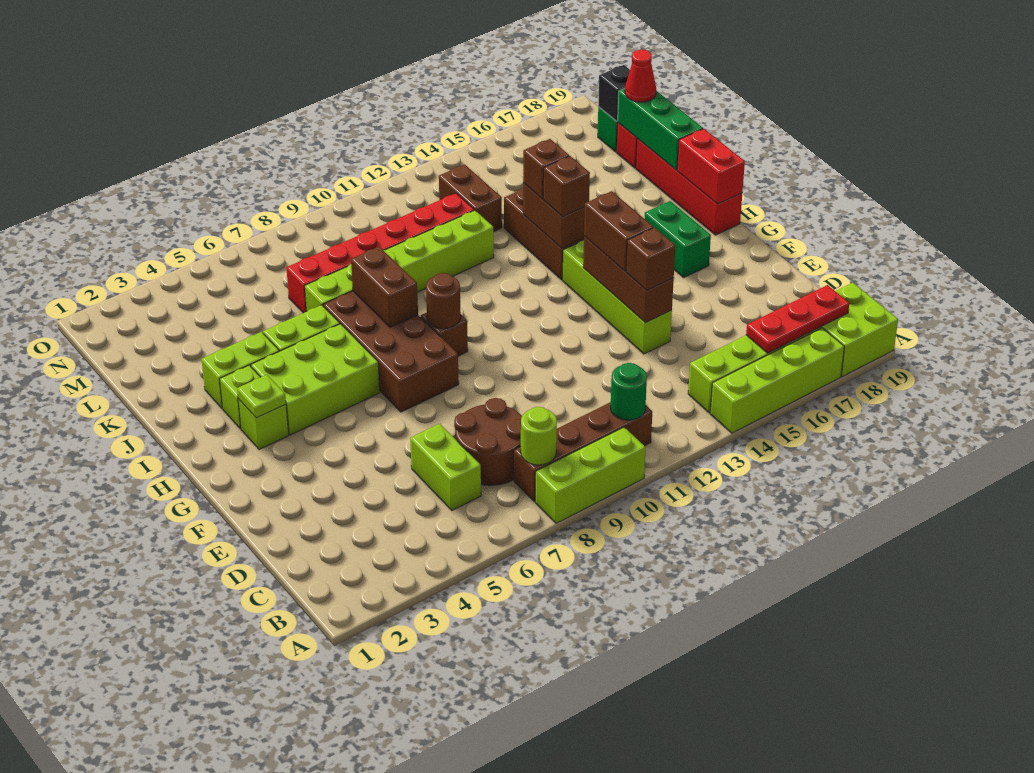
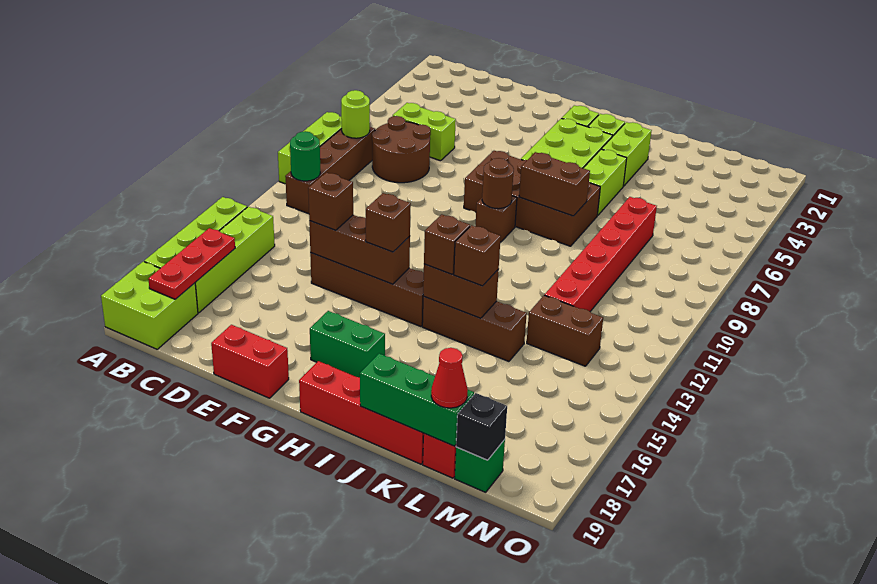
lime brick E14:H14 level 1 -> brown brick E14:H14 level 1
brown brick F14:G14 level 3 -> brown brick G14 level 3
lime plate H3 level 2 -> none
red brick H19:I19 level 2 -> red brick E19:F19 level 1
lime brick K7:K12 level 1 -> none

